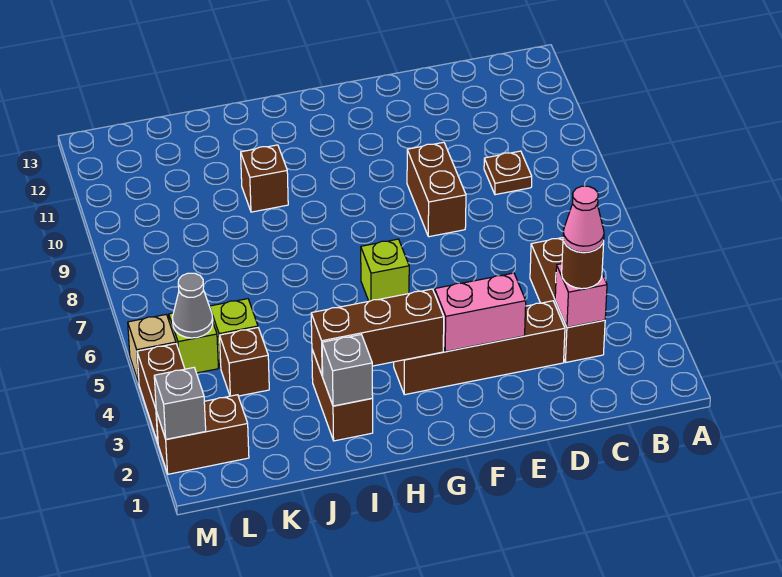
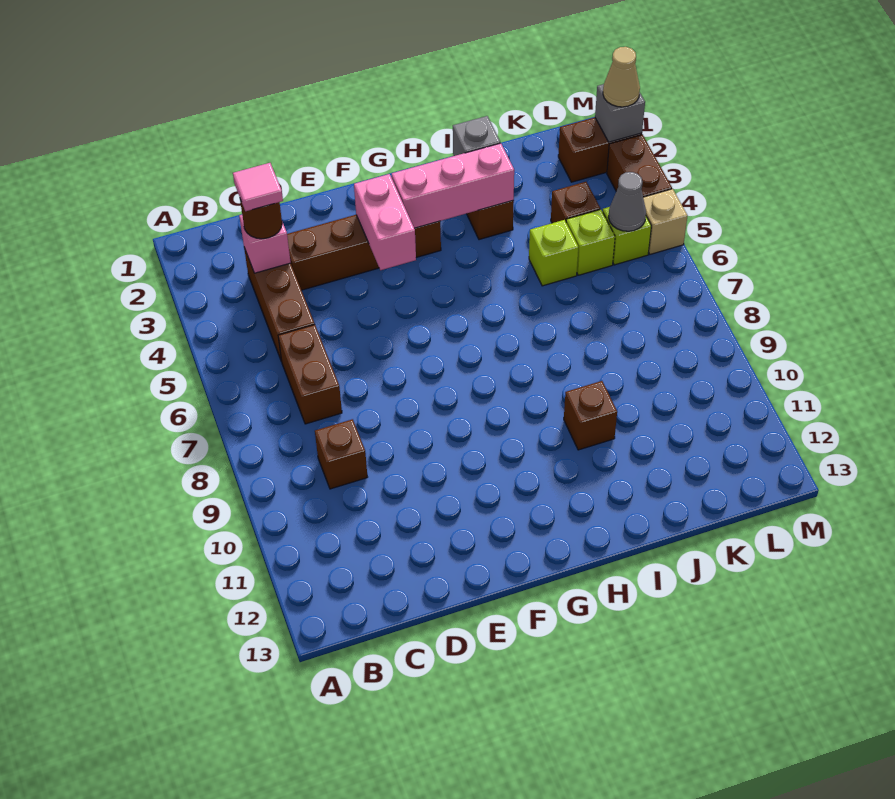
pink cone C3 level 4 -> pink tile C3 level 4
brown plate C9 level 1 -> brown brick C9 level 1
pink brick E3:F3 level 2 -> pink brick F3:F4 level 2
brown brick E8:E9 level 1 -> brown brick C6:C7 level 1
brown brick G3:I3 level 2 -> pink brick G3:I3 level 2
lime brick G6 level 1 -> lime brick J5 level 1
none -> tan cone M2 level 3

